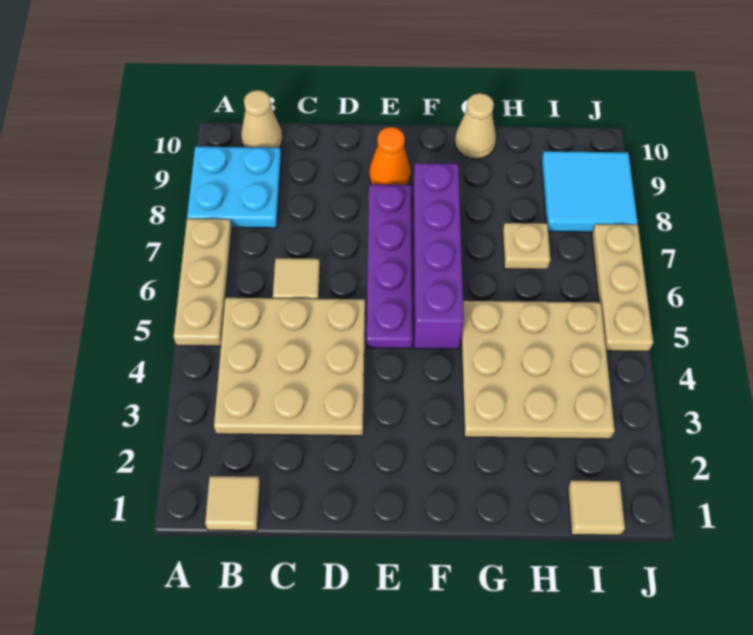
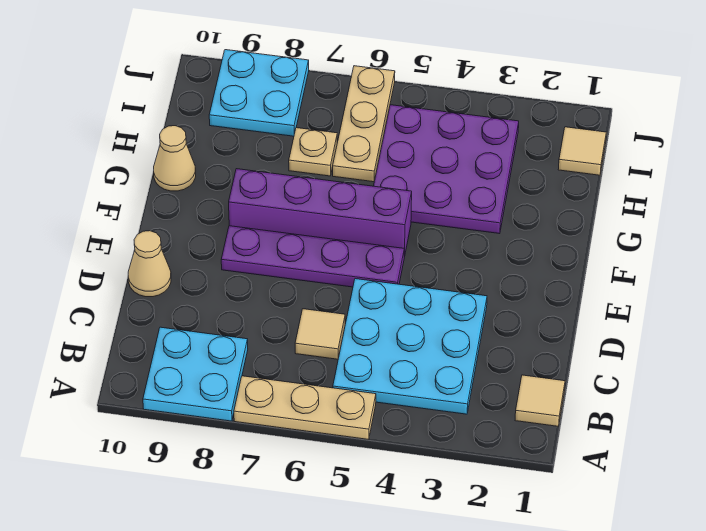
tan plate B3:D5 level 1 -> cyan plate B3:D5 level 1
tan cone B10 level 1 -> tan cone D10 level 1
orange cone E9 level 1 -> none
tan plate G3:I5 level 1 -> purple plate G3:I5 level 1
cyan tile I8:J9 level 1 -> cyan plate I8:J9 level 1
tan plate J5:J7 level 1 -> tan plate H6:J6 level 1

